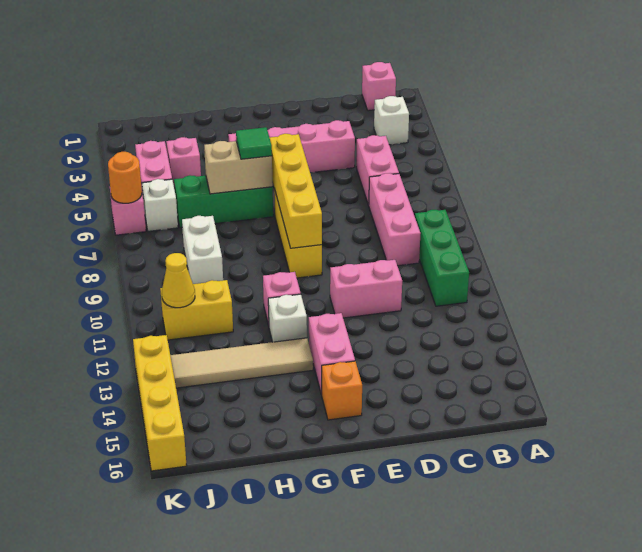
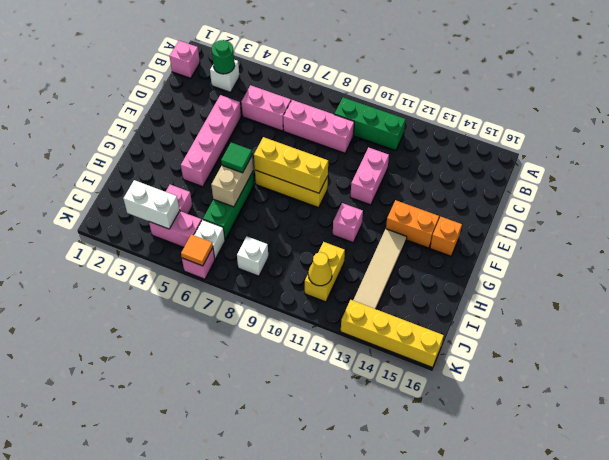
none -> green round brick B3 level 2
yellow brick F6:F9 level 2 -> yellow brick F7:F9 level 2
pink brick F13:F14 level 1 -> orange brick F13:F14 level 1
white brick G12 level 1 -> white brick J8 level 1
white brick I8:I9 level 1 -> white brick J3:J4 level 2
orange round brick K6 level 2 -> orange tile K6 level 2

